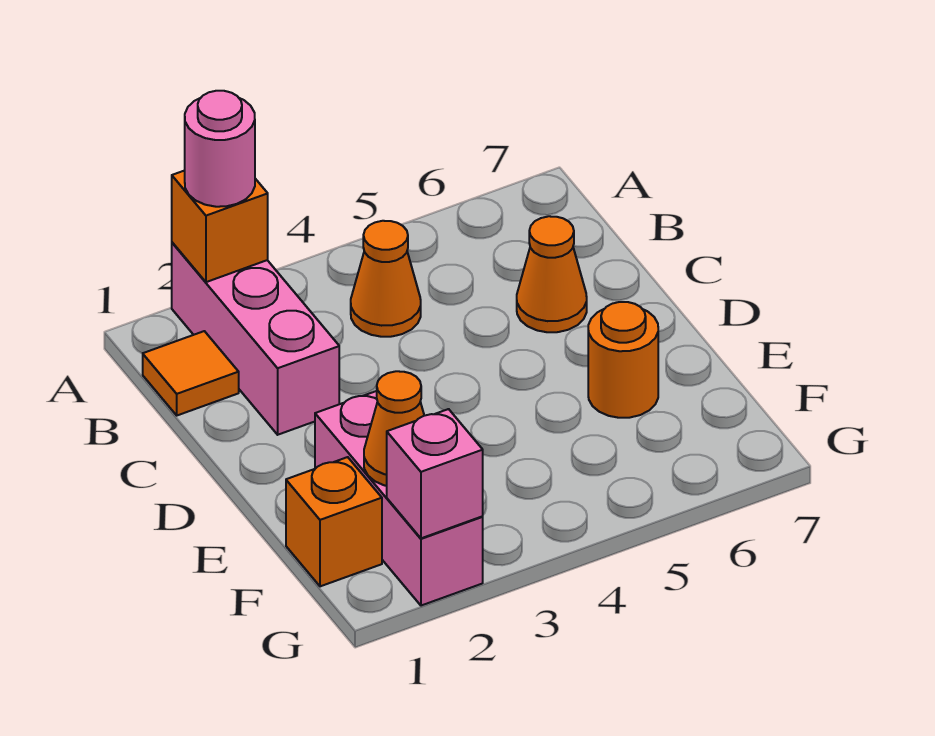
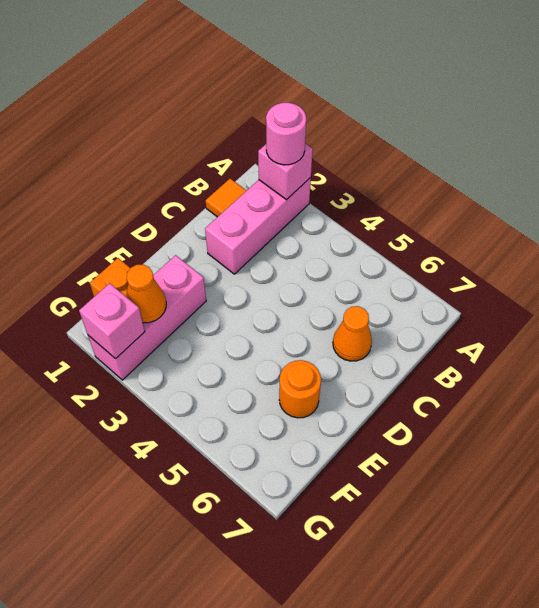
orange brick A2 level 2 -> pink brick A2 level 2
orange cone B4 level 1 -> none

